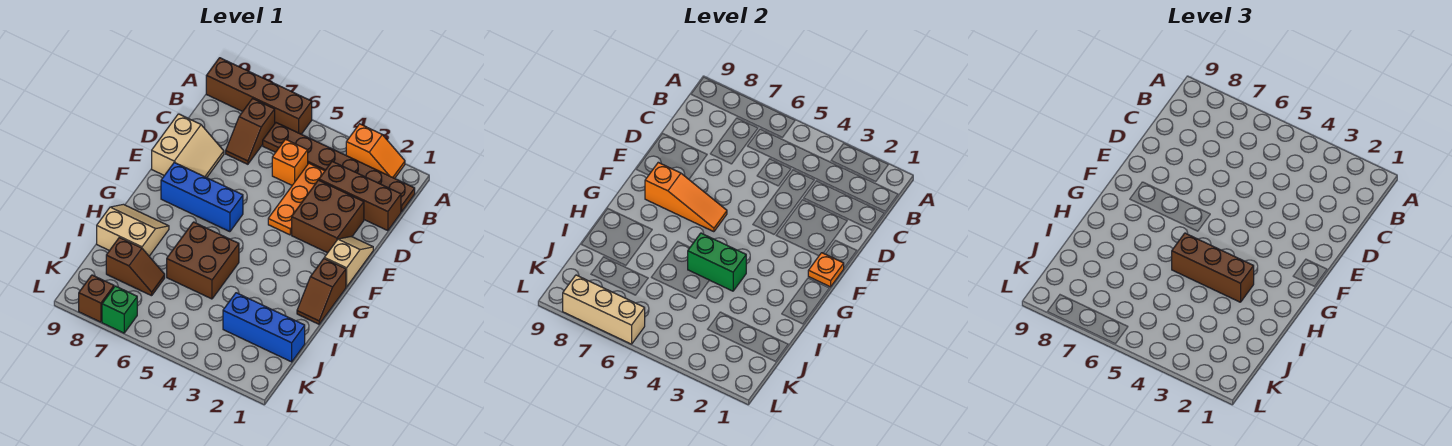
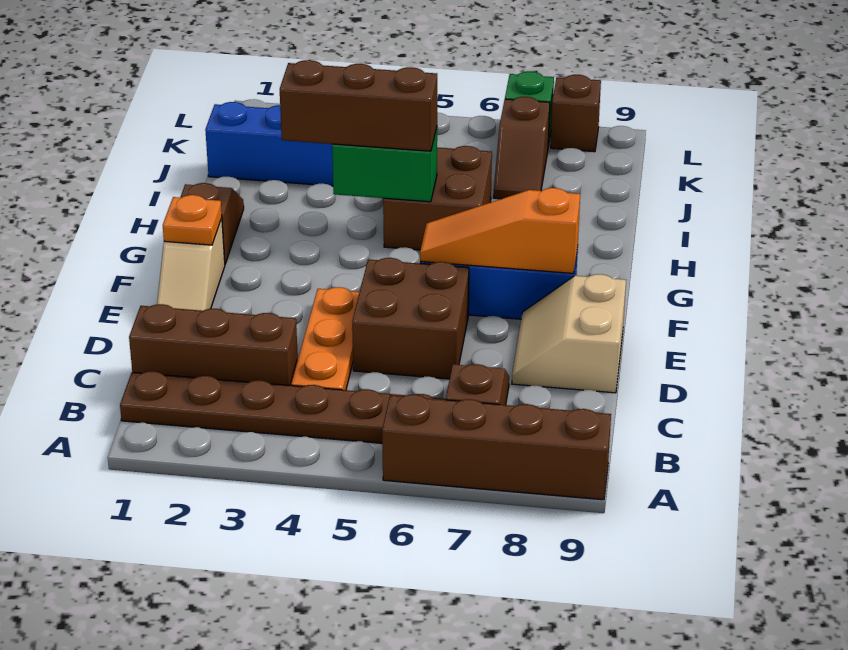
orange slope A2:A3 level 1 top 3 -> none
orange brick C5 level 1 -> none
brown brick D2:E3 level 1 -> brown brick D5:E6 level 1
tan slope H8:I9 level 1 top I -> none
brown slope J7:J8 level 1 top 8 -> brown slope J7:K7 level 1 top K
tan brick L6:L8 level 2 -> none

